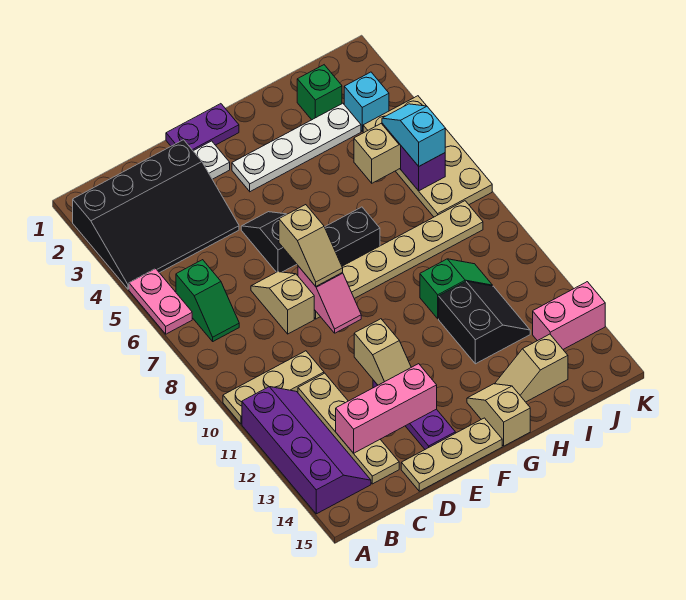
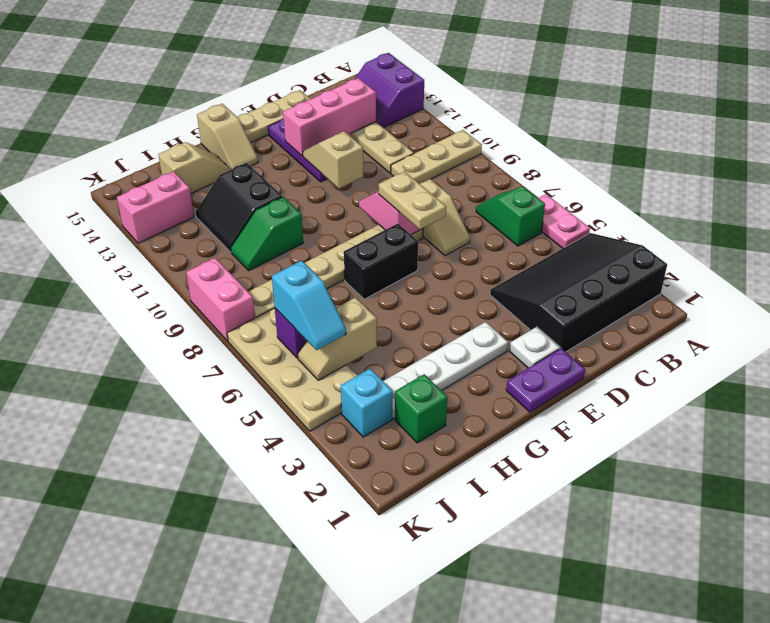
purple slope A11:B14 level 1 top A -> purple slope A13:B14 level 1 top A
black slope E5:E6 level 1 top 6 -> none
tan slope E7:E8 level 3 top 7 -> tan plate E7:E8 level 3
none -> pink brick K8:K9 level 1

